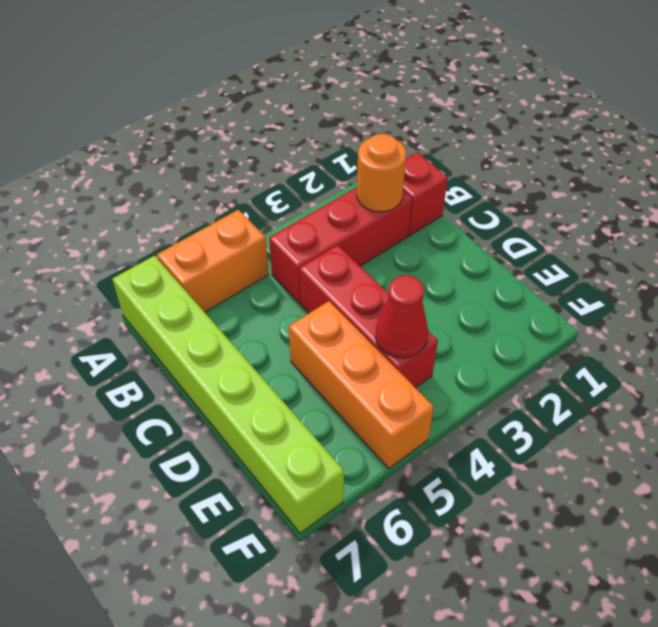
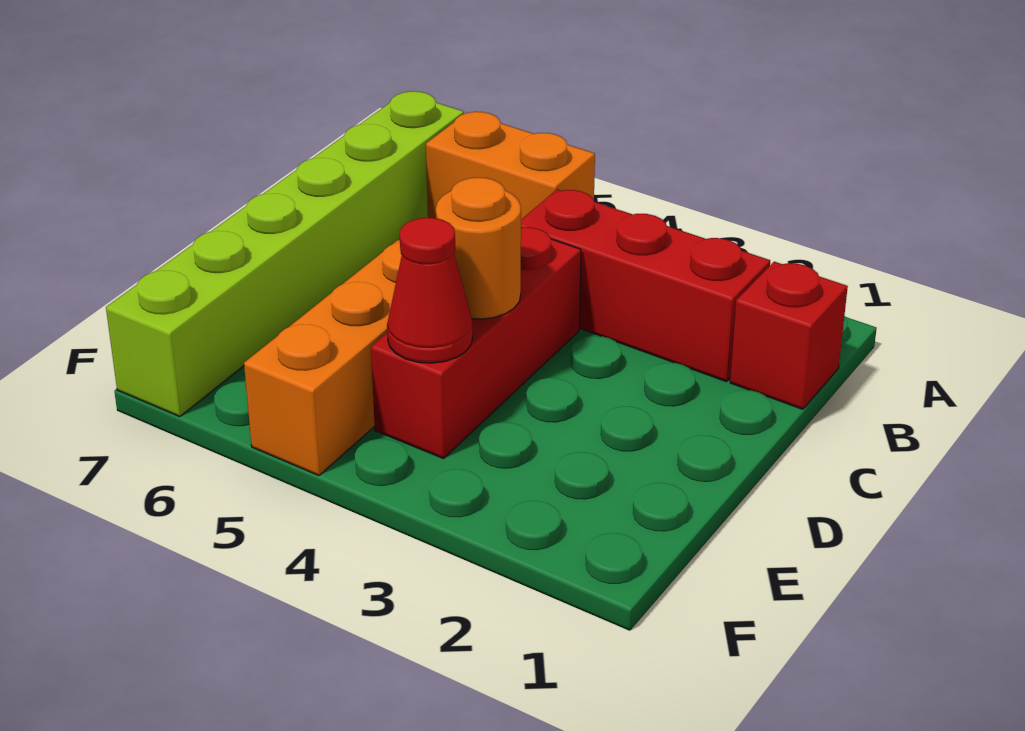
orange round brick B2 level 2 -> orange round brick D4 level 2

